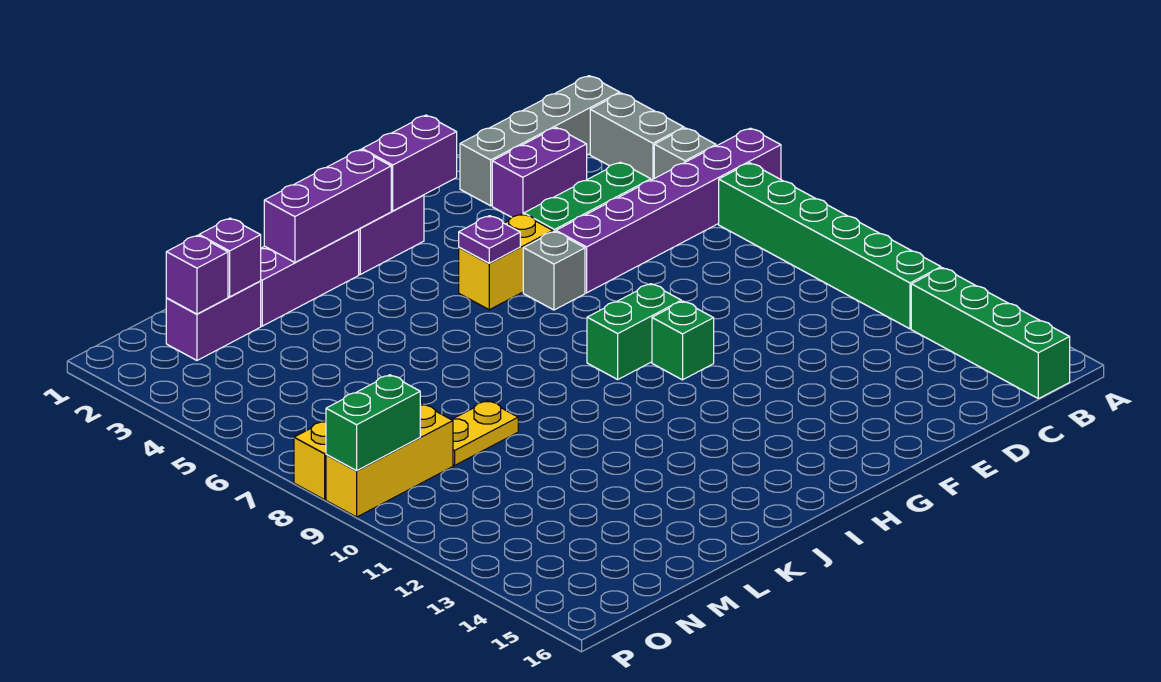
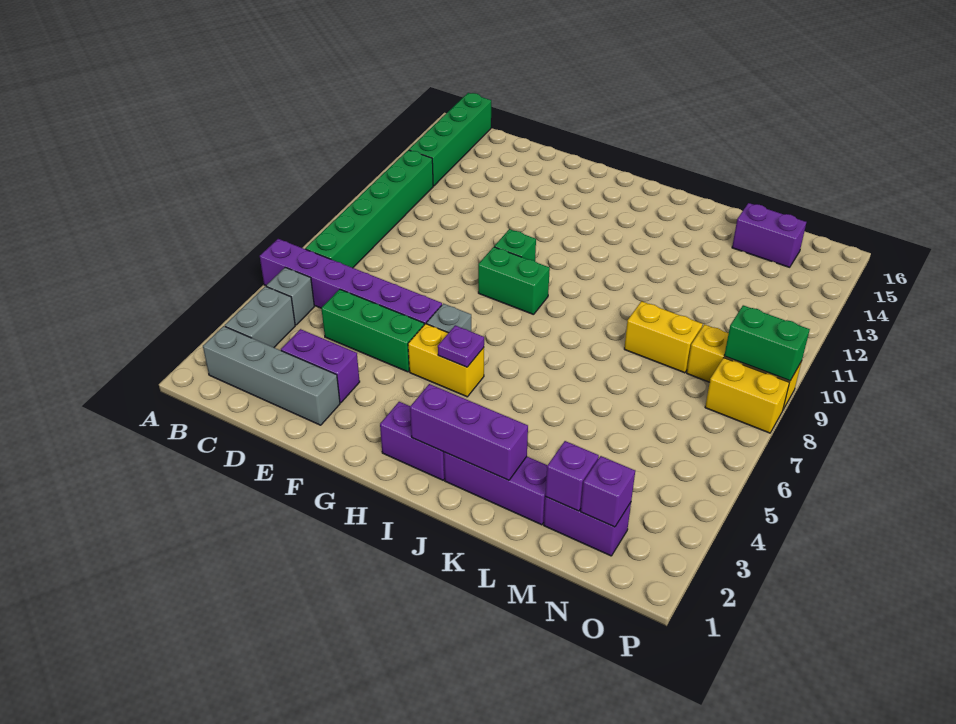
purple brick G2:H2 level 2 -> purple brick M15:N15 level 1
yellow plate L9:M9 level 1 -> yellow brick L9:M9 level 1

